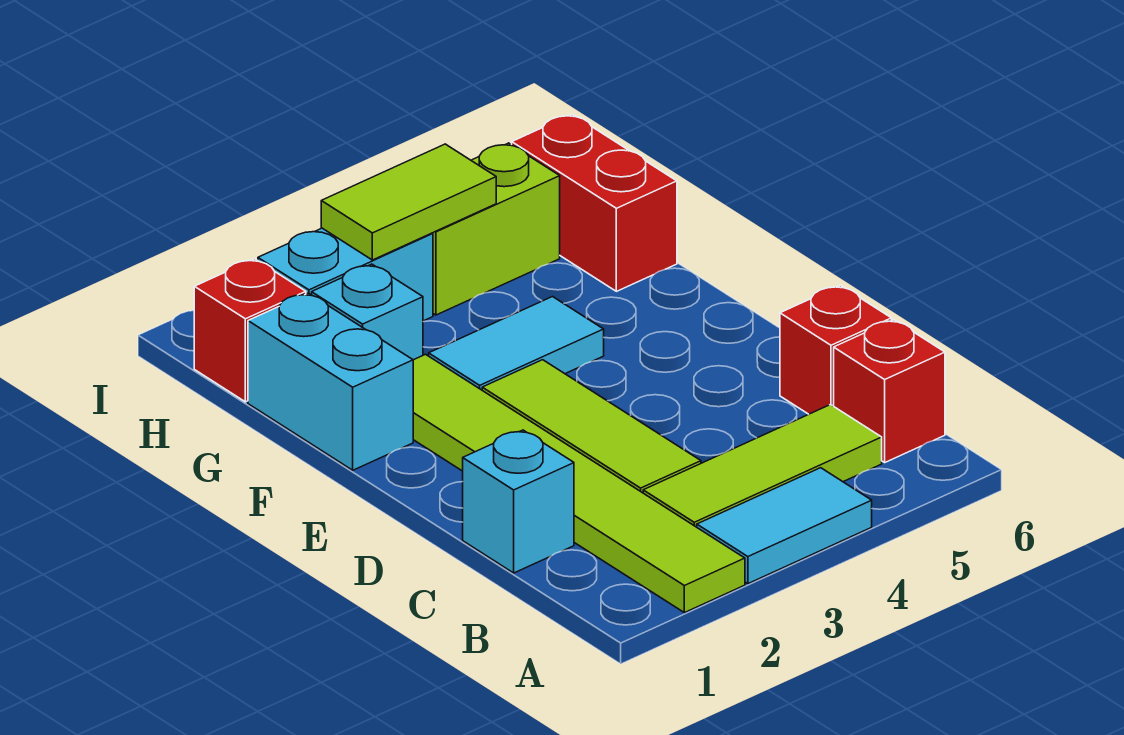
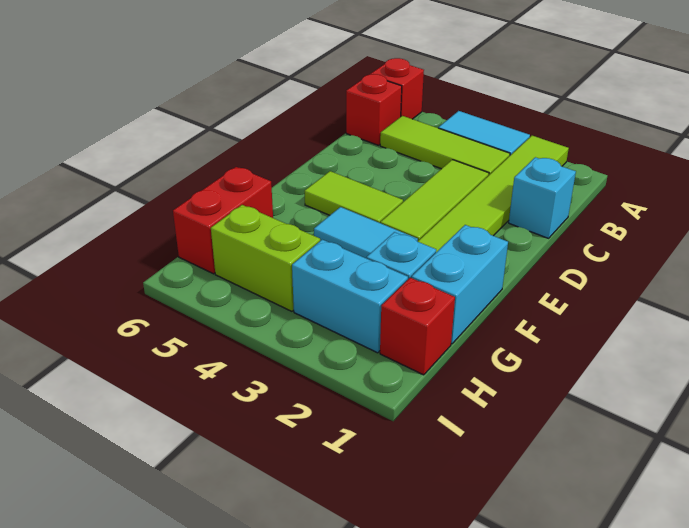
red brick C6 level 1 -> red brick A6 level 1
lime tile H3:H4 level 2 -> lime tile E4:E5 level 1

